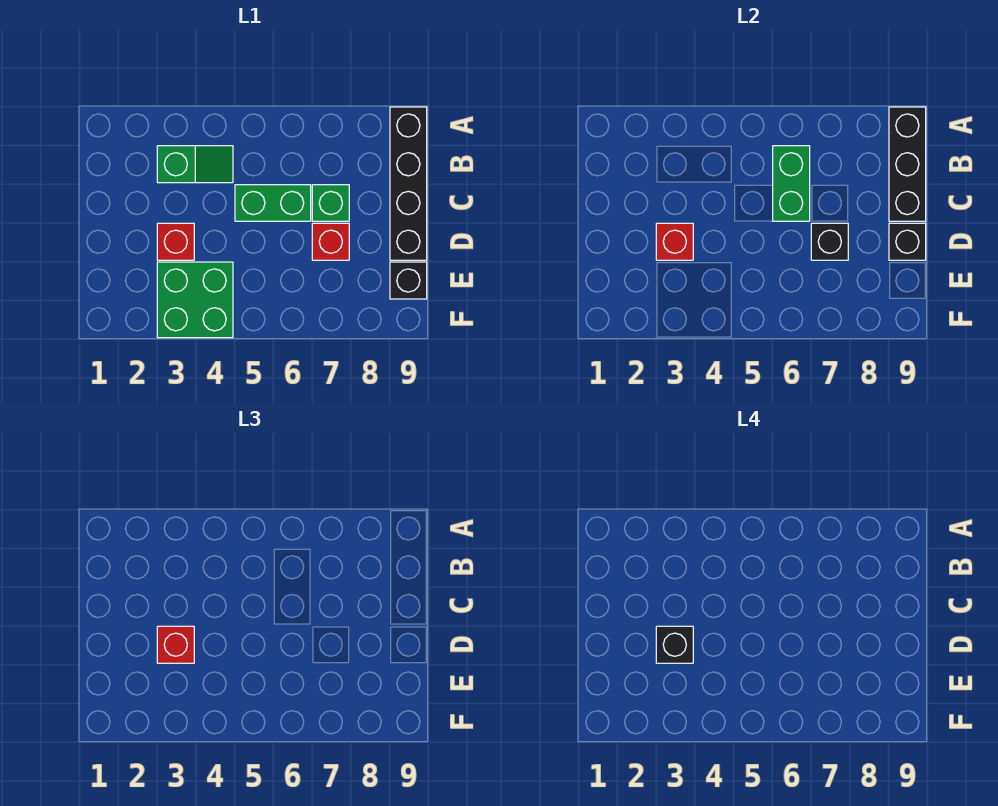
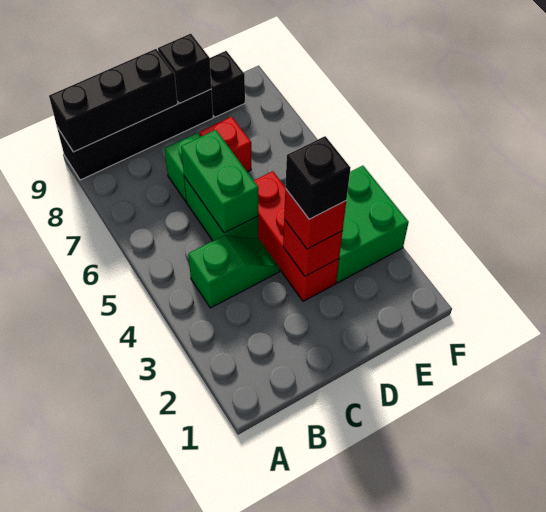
green slope B3:B4 level 1 top 3 -> green slope B4:C4 level 1 top B
green brick B6:C6 level 2 -> green brick C5:C6 level 2
red brick D3 level 1 -> red brick D3:D5 level 1
black brick D7 level 2 -> none

